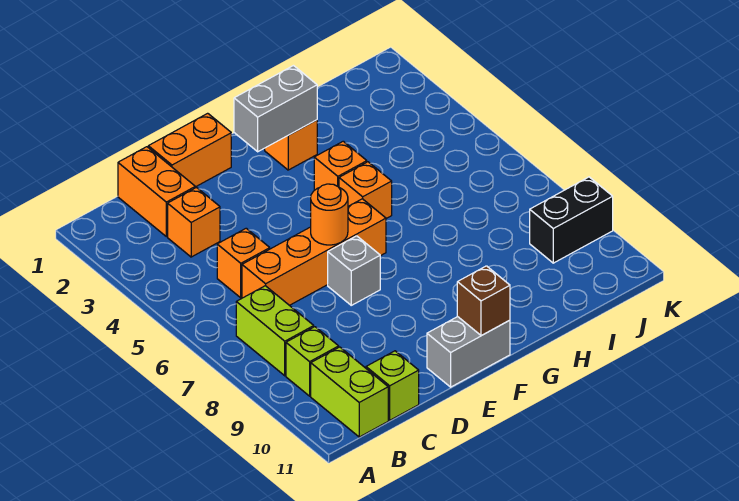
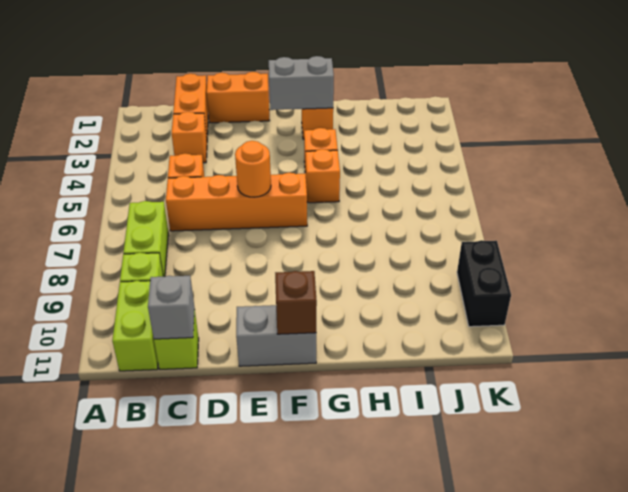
grey brick E7 level 1 -> grey brick C11 level 2
black brick J9:K9 level 1 -> black brick K9:K10 level 1

